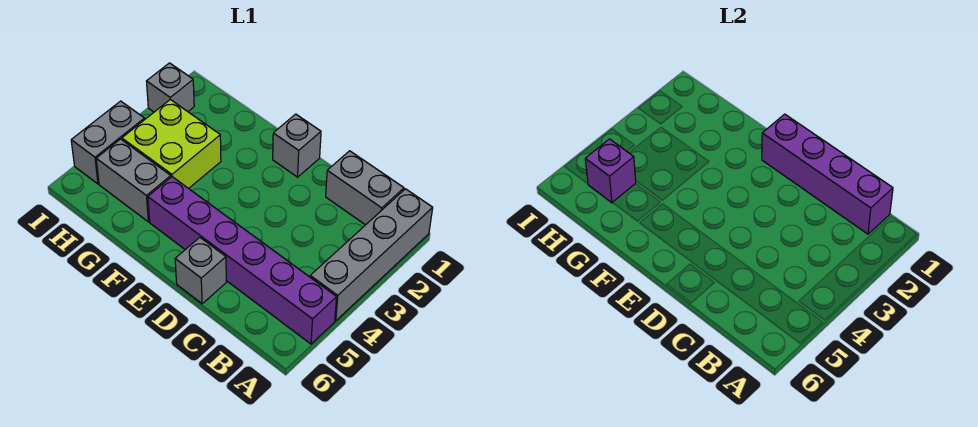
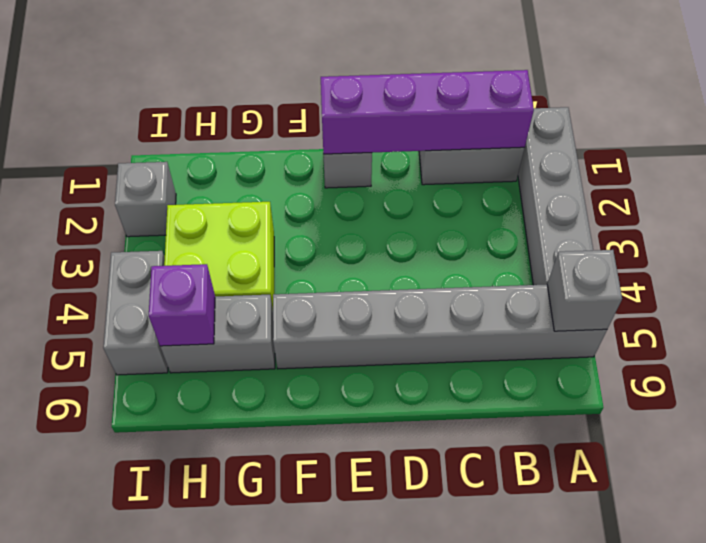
purple brick A5:F5 level 1 -> grey brick A5:F5 level 1
grey brick D6 level 1 -> grey brick A5 level 2

